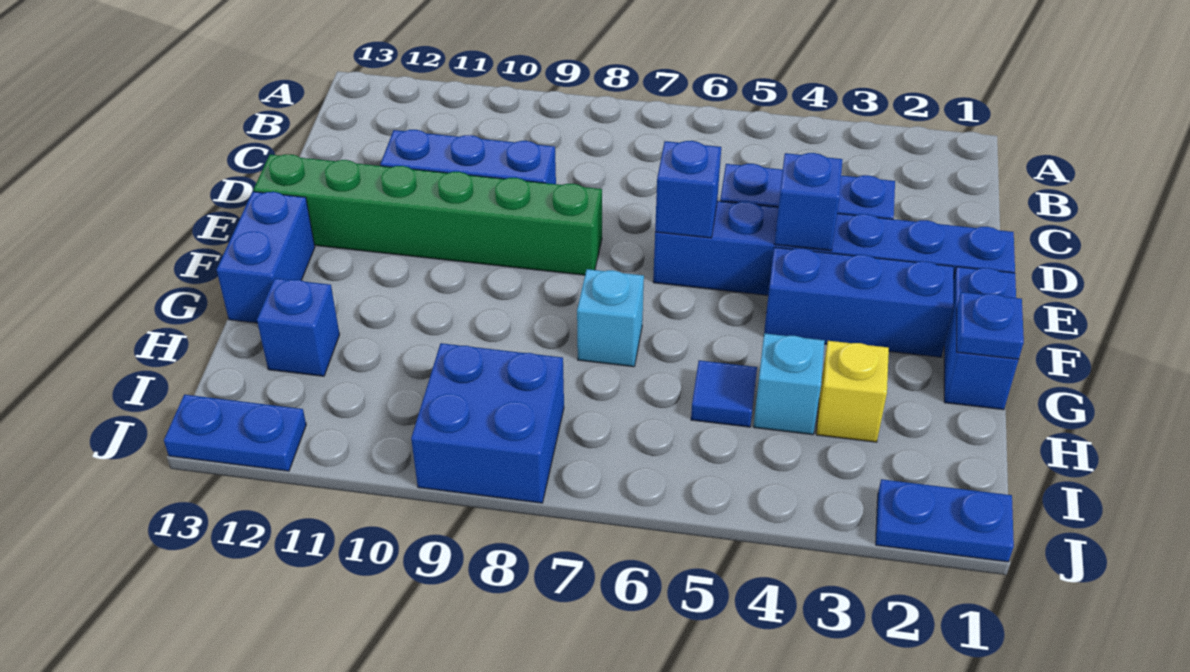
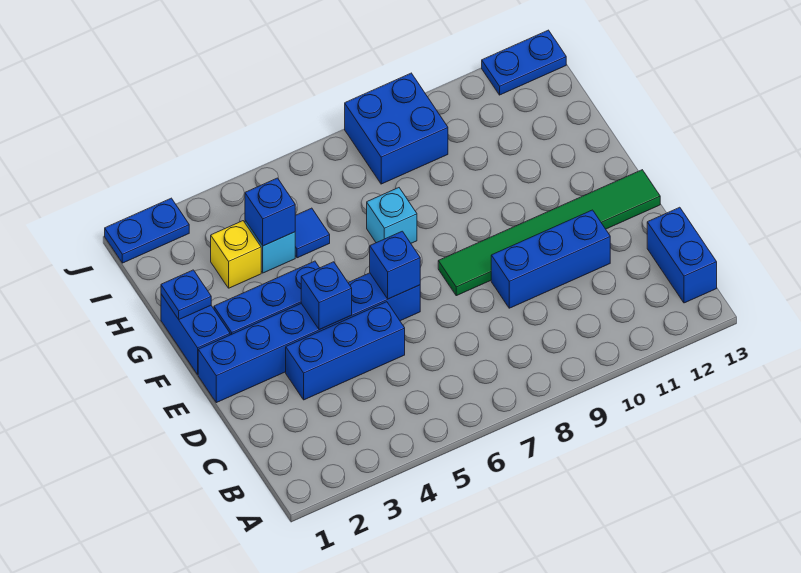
green brick E8:E13 level 1 -> green tile E8:E13 level 1
blue brick F13:G13 level 1 -> blue brick B13:C13 level 1
blue brick H12 level 1 -> blue brick H4 level 2

